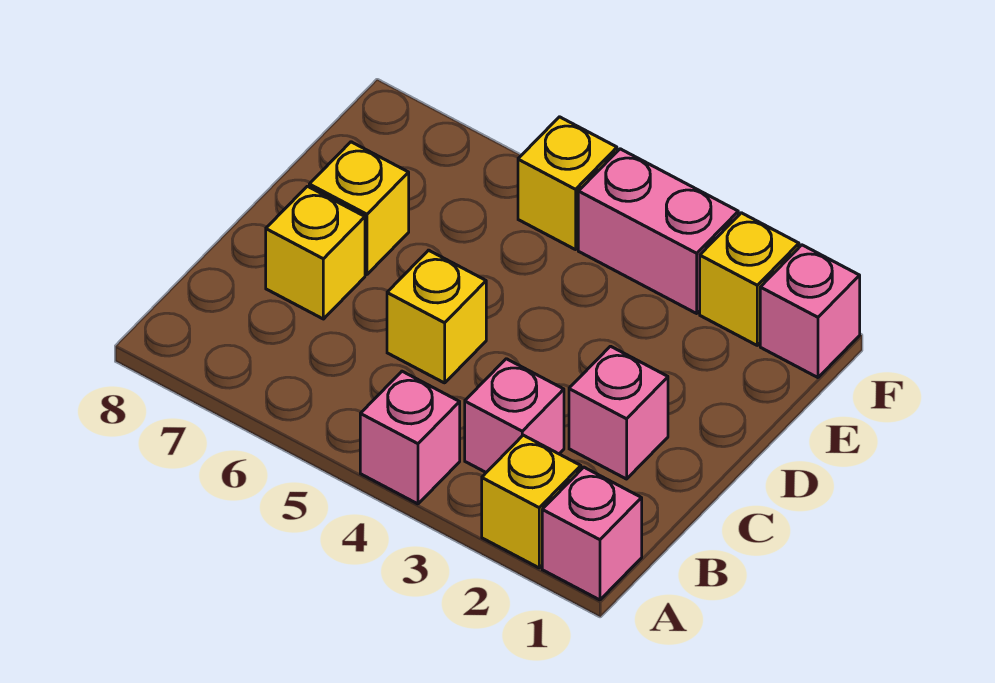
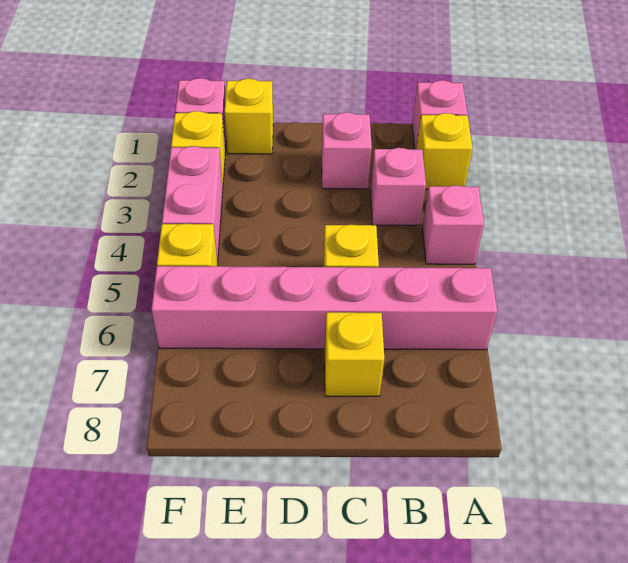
none -> pink brick A6:F6 level 1
yellow brick D7 level 1 -> yellow brick E1 level 1

